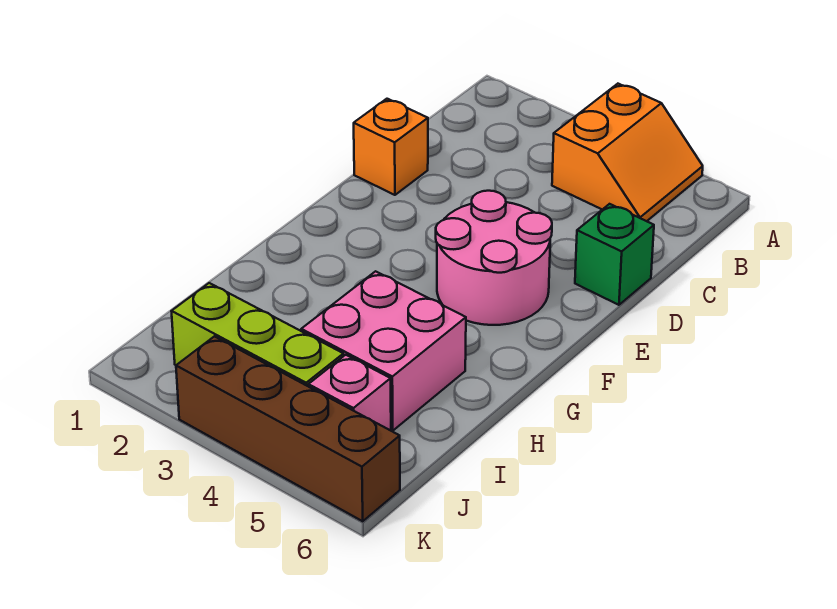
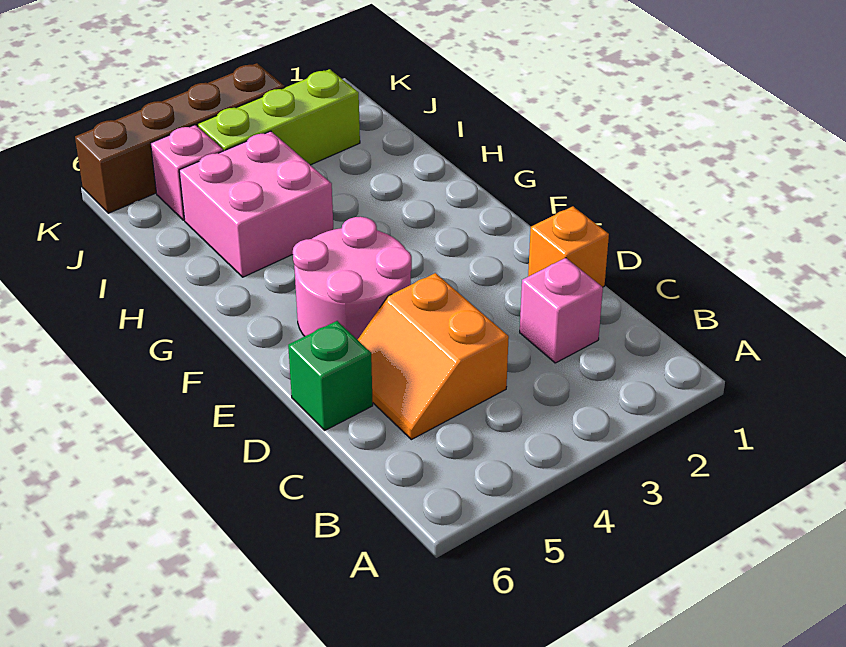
orange slope A4:B5 level 1 top 4 -> orange slope C4:D5 level 1 top 4
none -> pink brick C2 level 1

